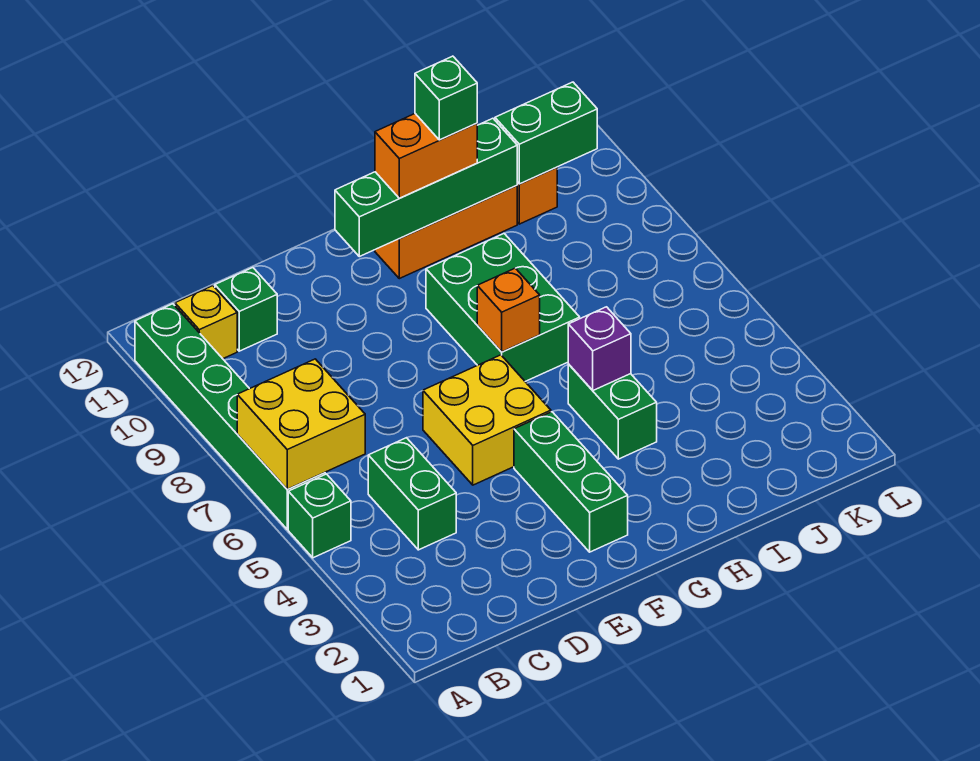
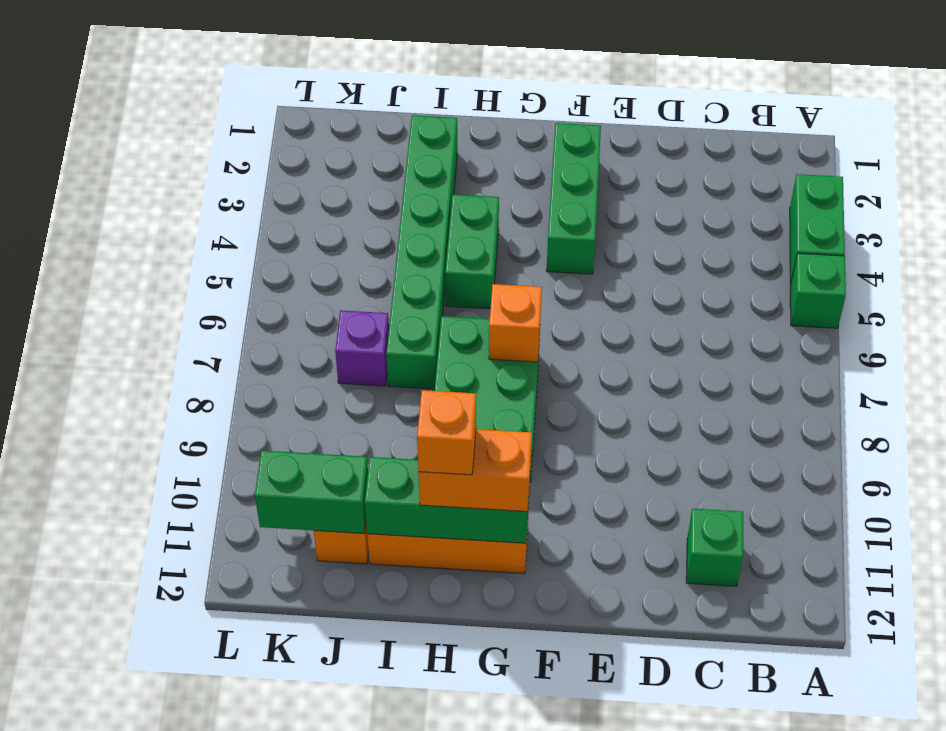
green brick A6:A11 level 1 -> green brick I2:I7 level 1
yellow brick A6:B7 level 2 -> none
yellow brick B11 level 1 -> none
green brick C4:C5 level 1 -> green brick A3:A4 level 1
yellow brick E5:F6 level 1 -> none
green brick F11:I11 level 2 -> green brick G11:I11 level 2
purple brick H5 level 2 -> purple brick J7 level 1
green brick H11 level 4 -> orange brick H11 level 4

